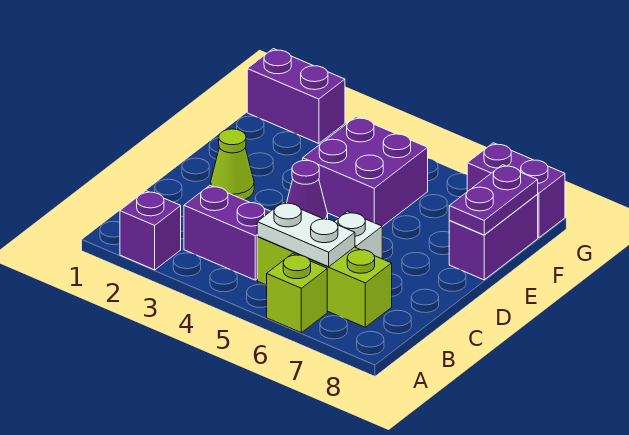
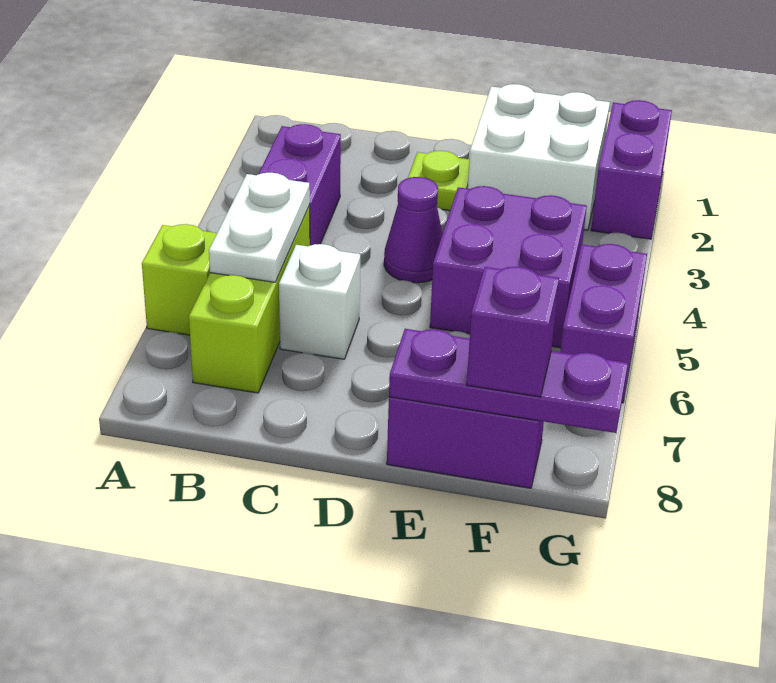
purple brick A2 level 1 -> purple brick F8 level 3
lime cone D2 level 1 -> lime plate D2 level 1
none -> white brick E1:F2 level 1
purple plate E8:F8 level 2 -> purple plate E8:G8 level 2
purple brick G7:G8 level 1 -> purple brick G5:G6 level 1

